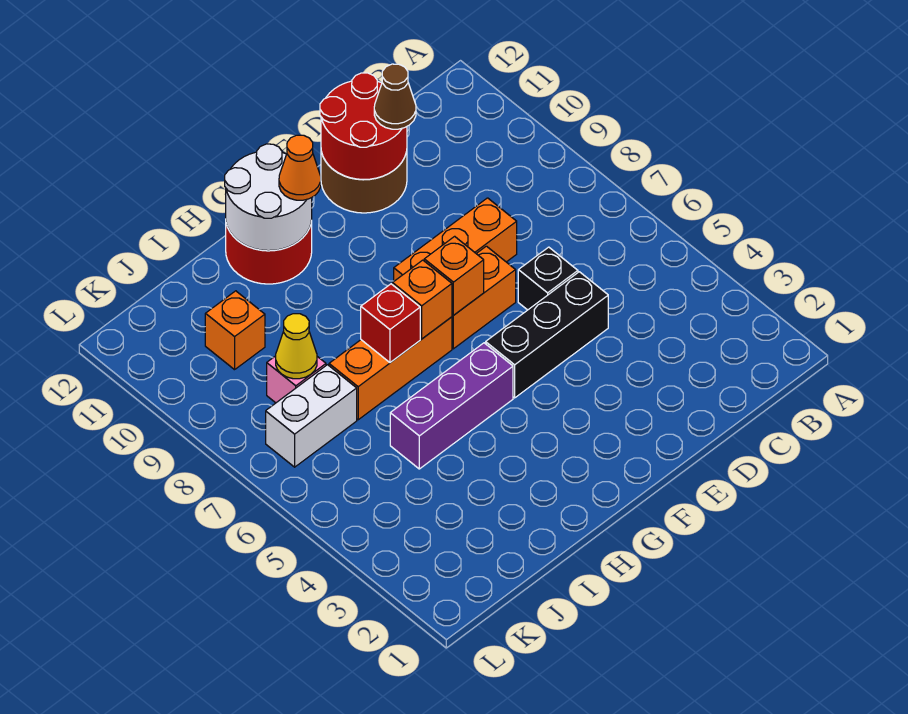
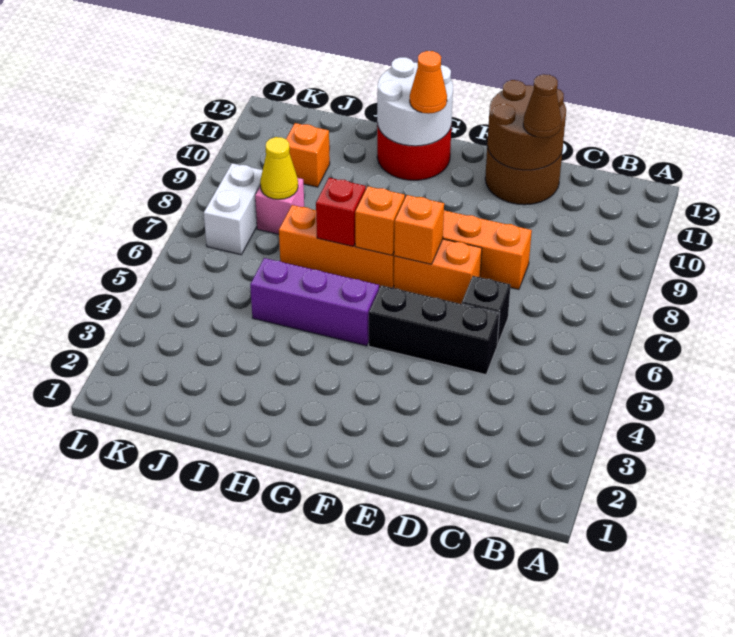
red round brick D11:E12 level 2 -> brown round brick D11:E12 level 2
white brick J7:K7 level 1 -> white brick K7:K8 level 1

